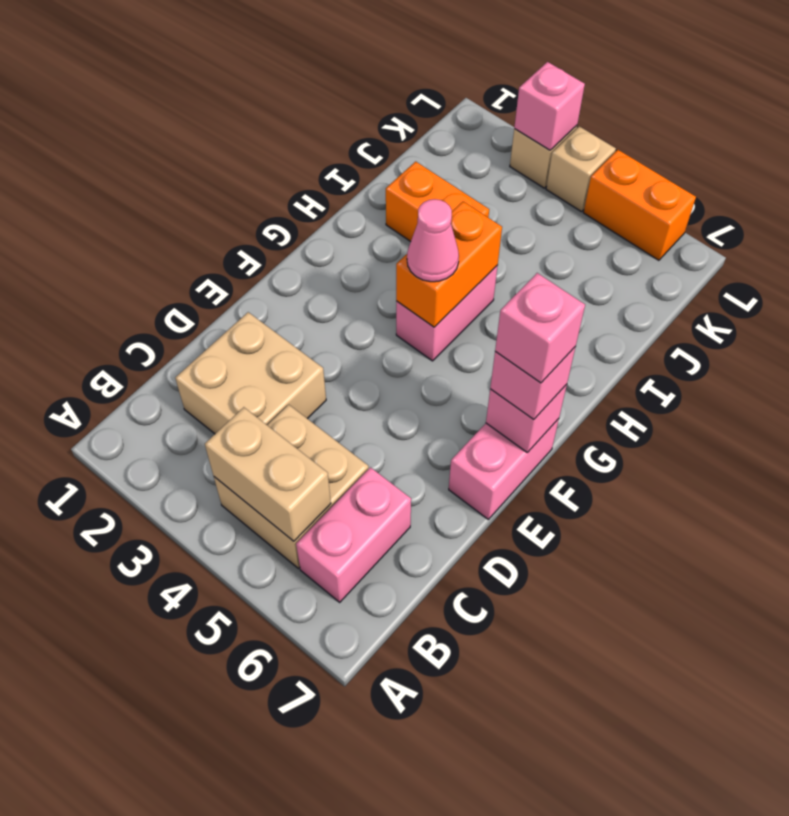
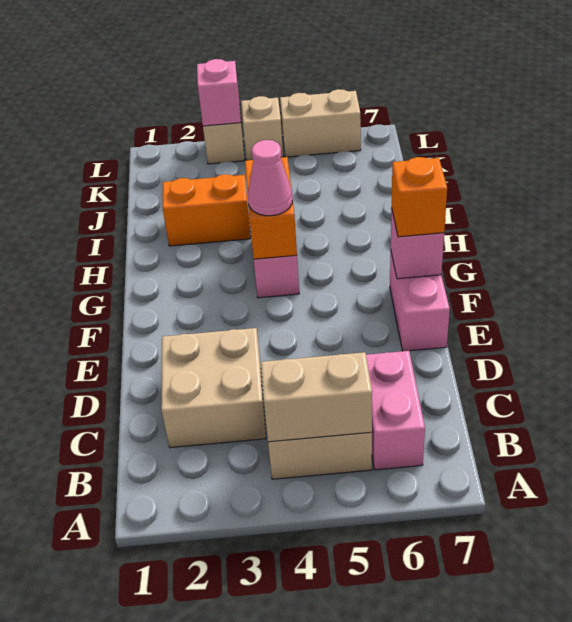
pink brick F7 level 3 -> orange brick F7 level 3
pink brick F7 level 4 -> none
orange brick L5:L6 level 1 -> tan brick L5:L6 level 1

